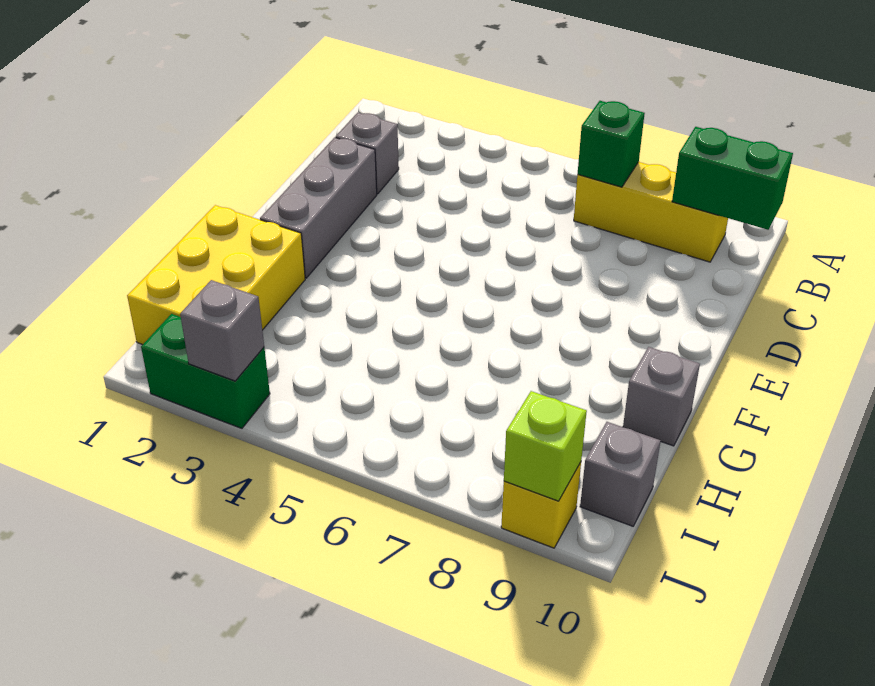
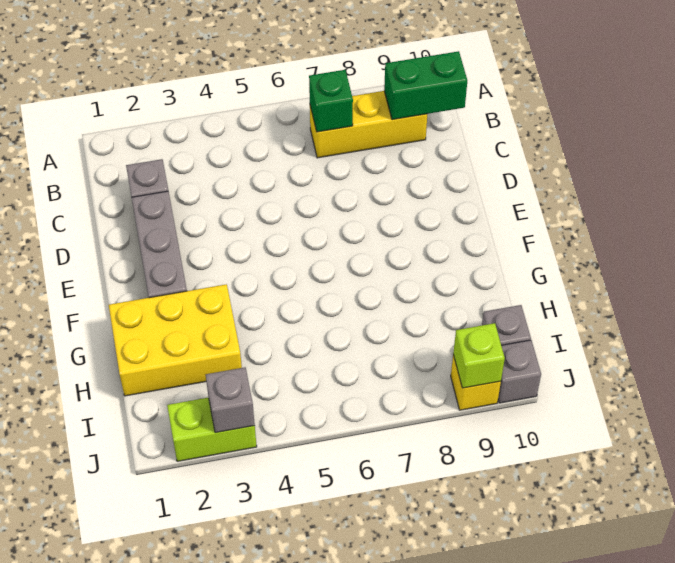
yellow brick G1:I2 level 1 -> yellow brick G1:H3 level 1
grey brick G10 level 1 -> grey brick J10 level 1
green brick J2:J3 level 1 -> lime brick J2:J3 level 1

